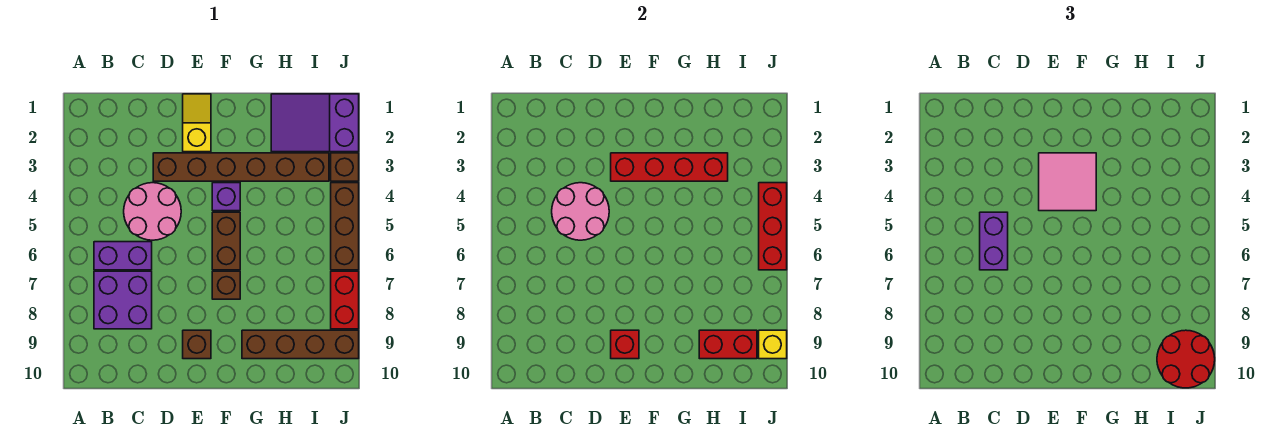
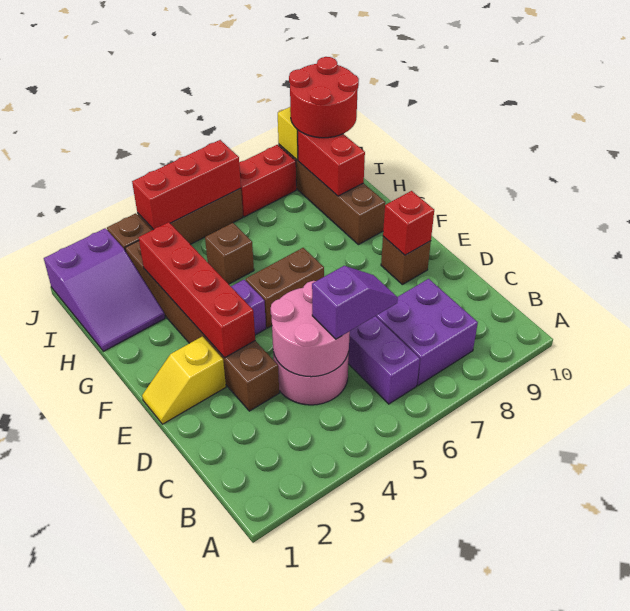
purple brick C5:C6 level 3 -> purple slope C5:C6 level 3 top 5
pink tile E3:F4 level 3 -> none
brown brick F7 level 1 -> brown brick H5 level 1

